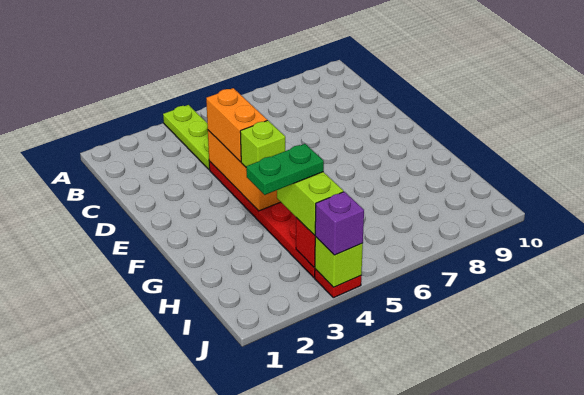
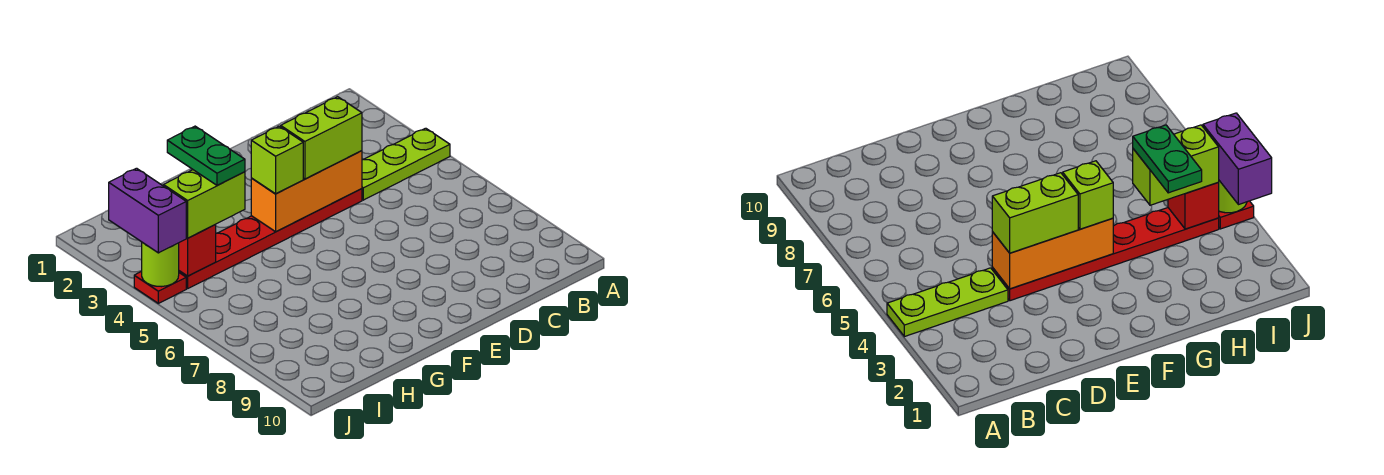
orange brick D4:E4 level 3 -> lime brick D4:E4 level 3
lime brick J4 level 2 -> lime round brick J4 level 2
purple brick J4 level 3 -> purple brick J3:J4 level 3

